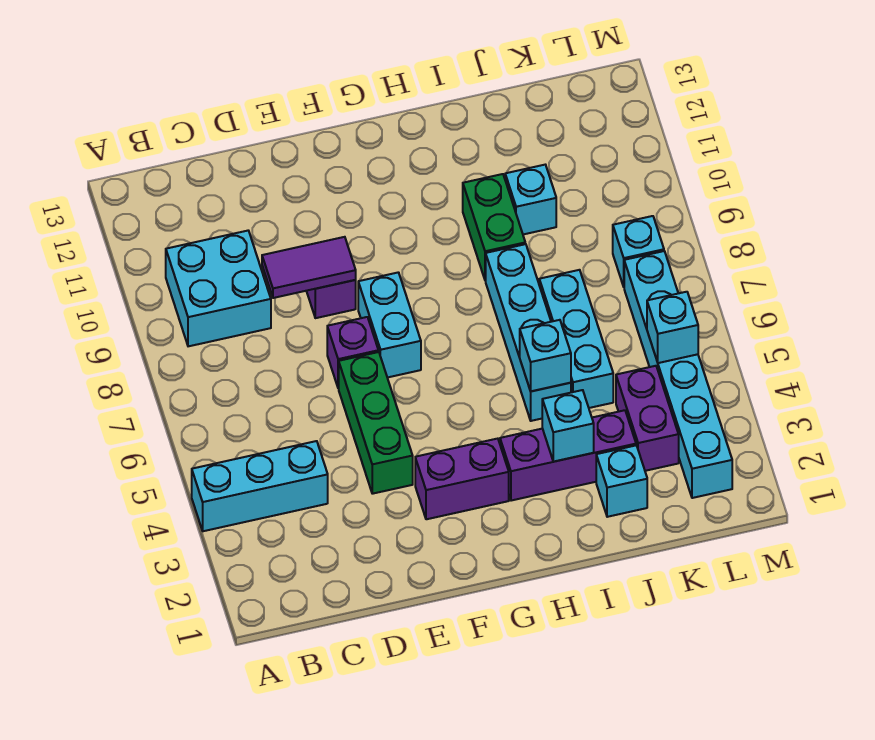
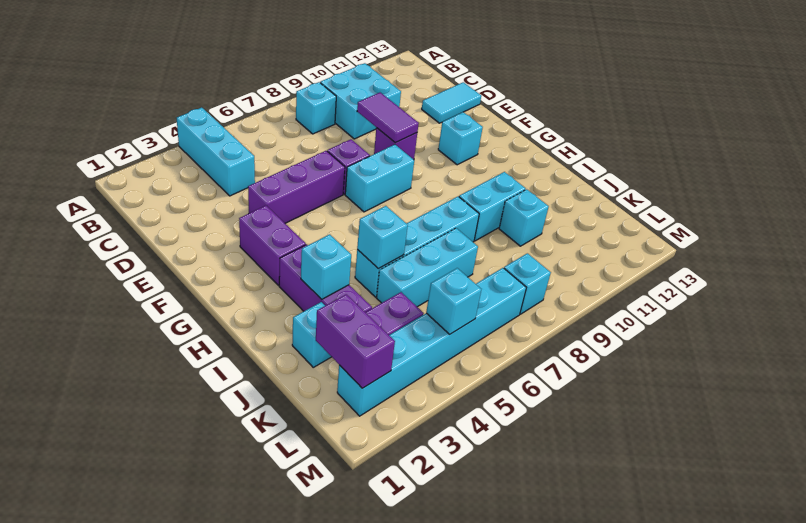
none -> cyan brick B8 level 1
none -> cyan tile D12:D13 level 1
green brick E4:E6 level 1 -> purple brick E4:E6 level 1
none -> cyan brick F11 level 1
green brick I9:I10 level 1 -> cyan brick I9:I10 level 1
none -> purple brick K2:L2 level 2

